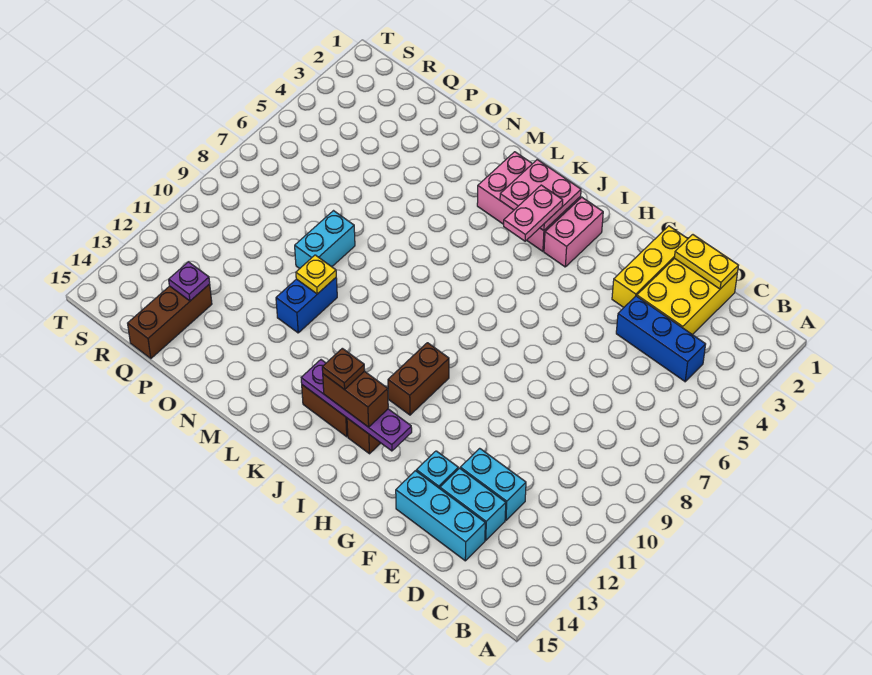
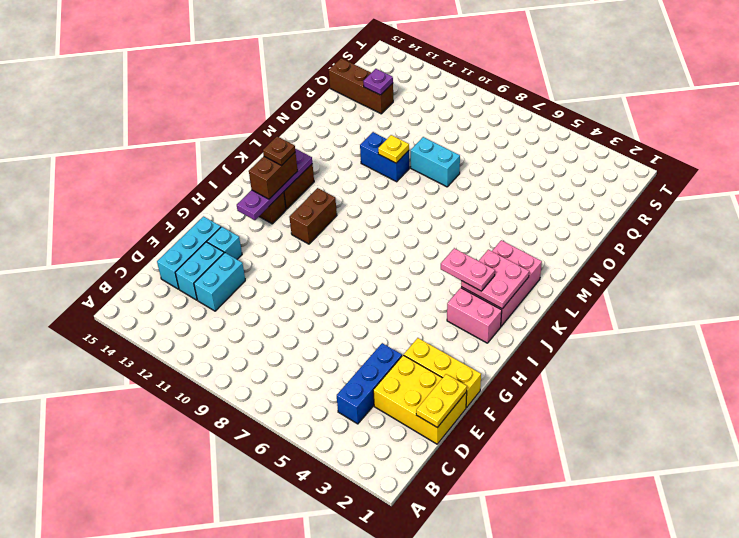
brown brick I10:I11 level 1 -> brown brick I11:J11 level 1

